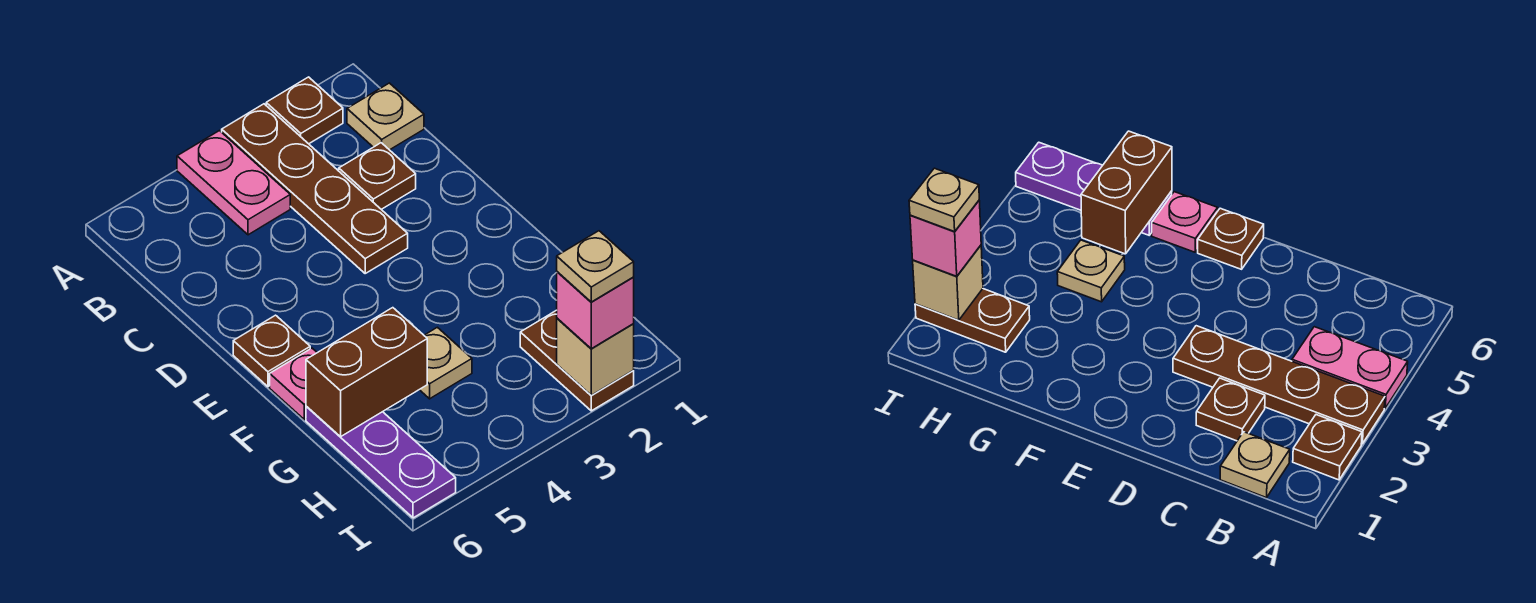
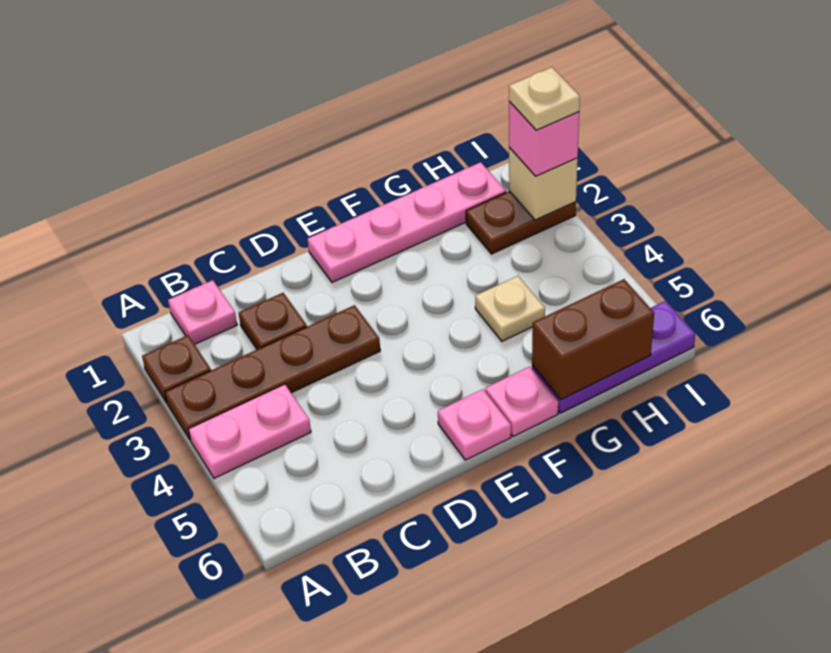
tan plate B1 level 1 -> pink plate B1 level 1
none -> pink plate E1:H1 level 1
brown plate E6 level 1 -> pink plate E6 level 1
brown brick G5:G6 level 2 -> brown brick G6:H6 level 2

